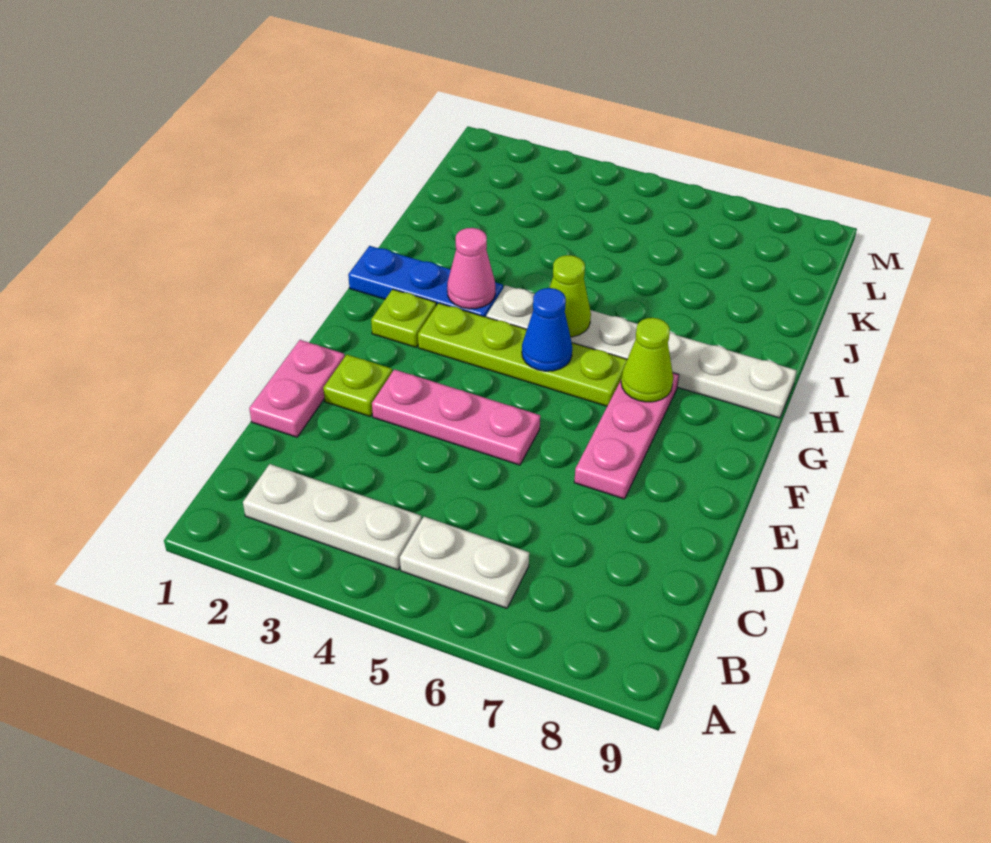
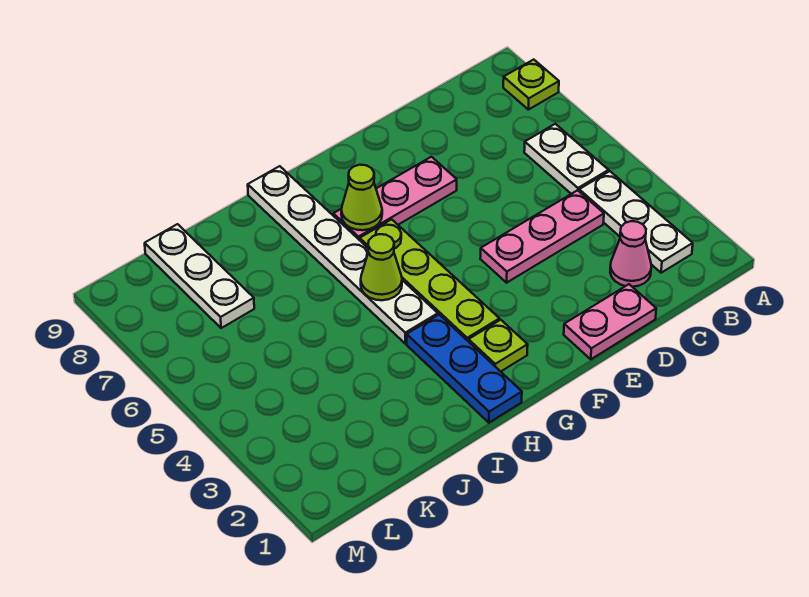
lime plate E2 level 1 -> lime plate A8 level 1
pink plate E3:E5 level 1 -> pink plate C4:E4 level 1
blue cone G5 level 2 -> none
pink cone H3 level 2 -> pink cone C2 level 1
none -> white plate K7:K9 level 1

